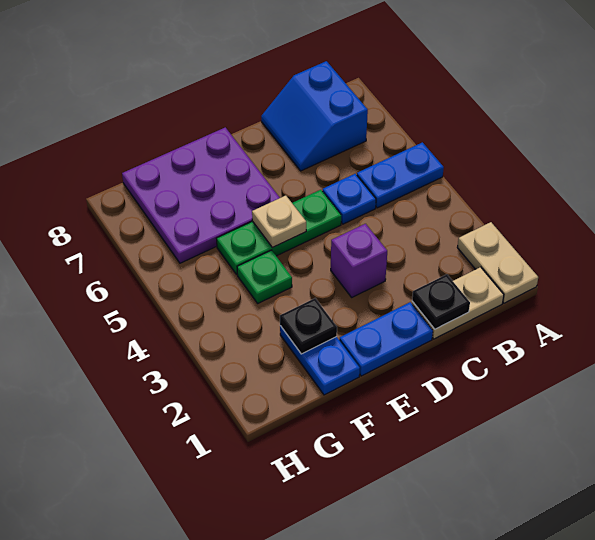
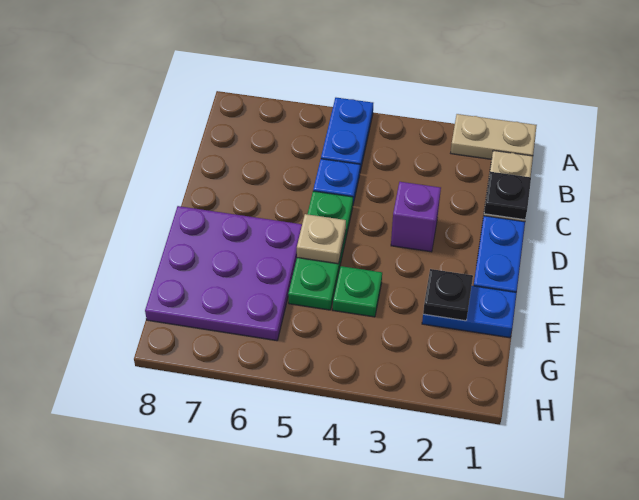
blue slope B7:C8 level 1 top B -> none

